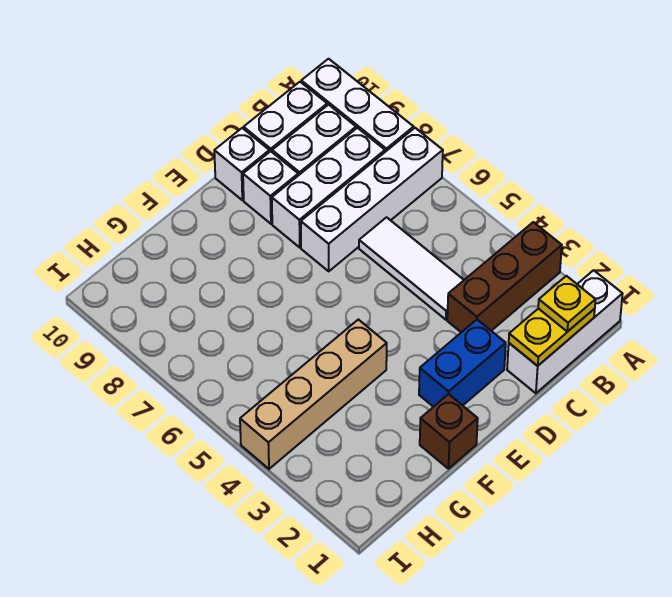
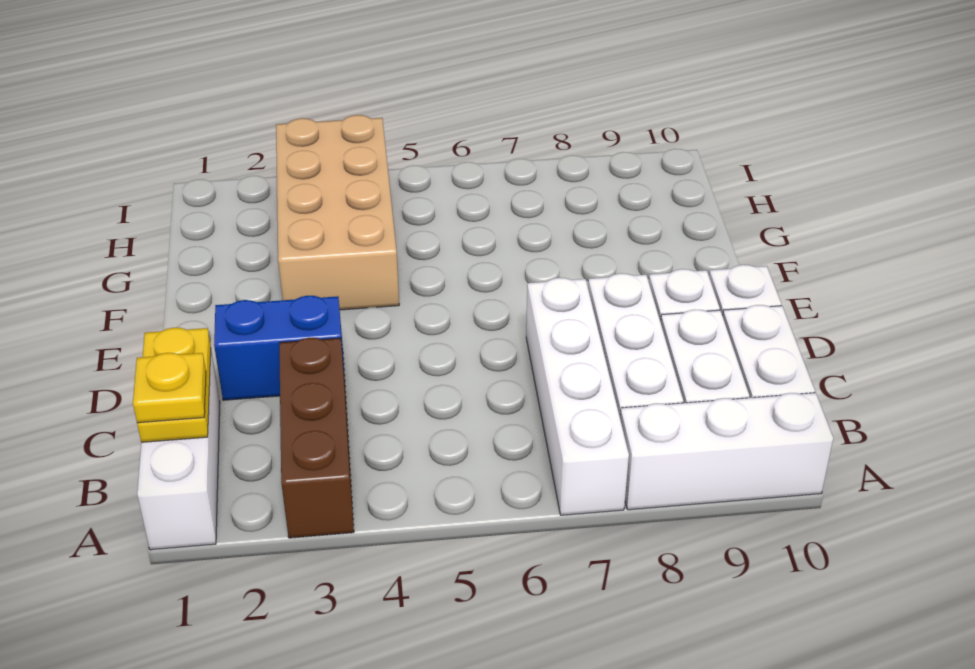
white tile C4:C6 level 1 -> none
blue brick D2:E2 level 1 -> blue brick D2:D3 level 1
brown brick F1 level 1 -> none
tan brick F4:I4 level 1 -> tan brick F3:I4 level 1

